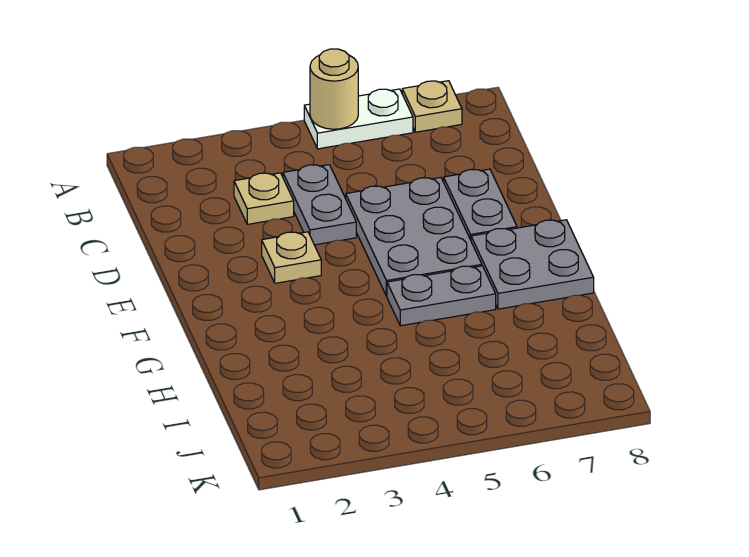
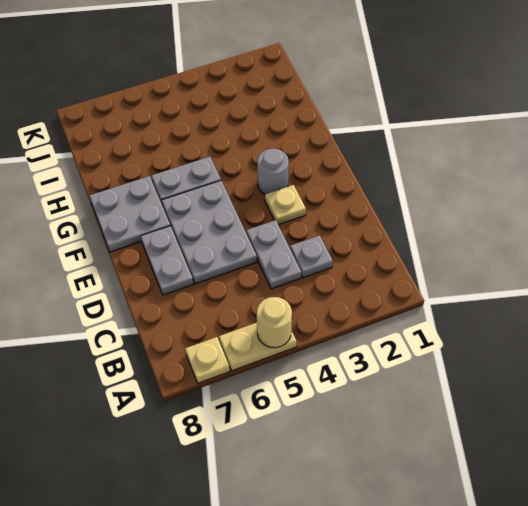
white plate A5:A6 level 1 -> tan plate A5:A6 level 1
tan plate C3 level 1 -> grey plate C3 level 1
none -> grey round brick F3 level 1

